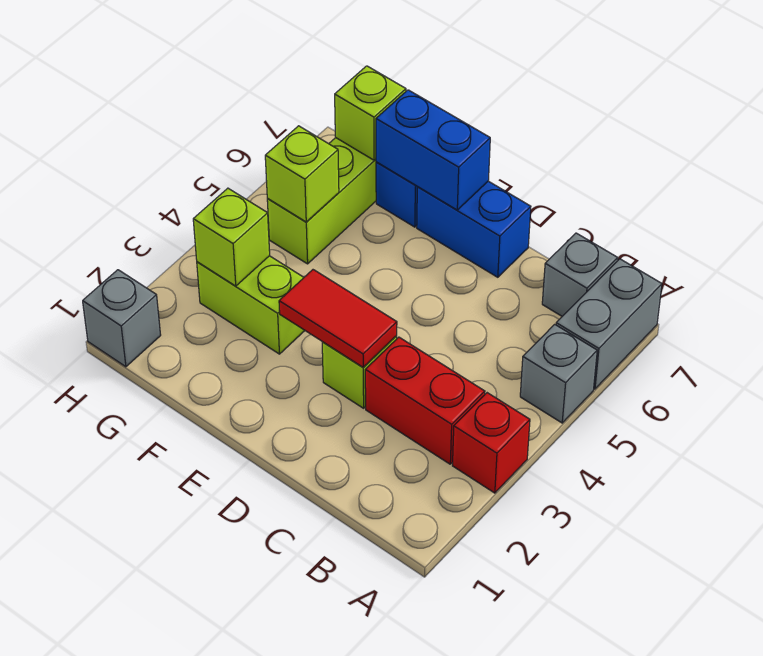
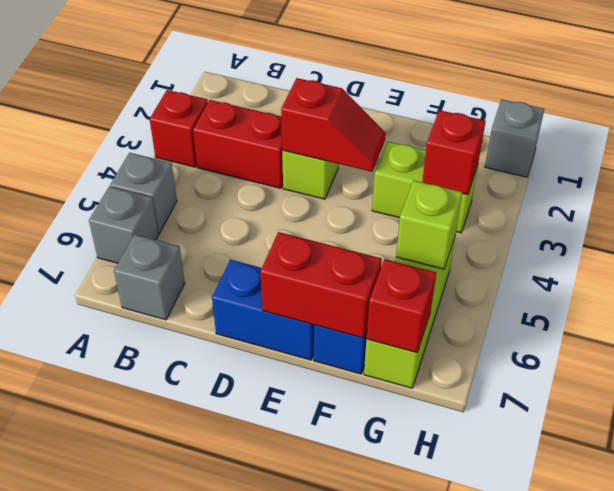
grey brick A6:A7 level 1 -> grey brick A6 level 1
red tile D3:E3 level 2 -> red slope D3:E3 level 2 top D
blue brick E7:F7 level 2 -> red brick E7:F7 level 2
lime brick G3 level 2 -> red brick G3 level 2
lime brick G7 level 2 -> red brick G7 level 2

